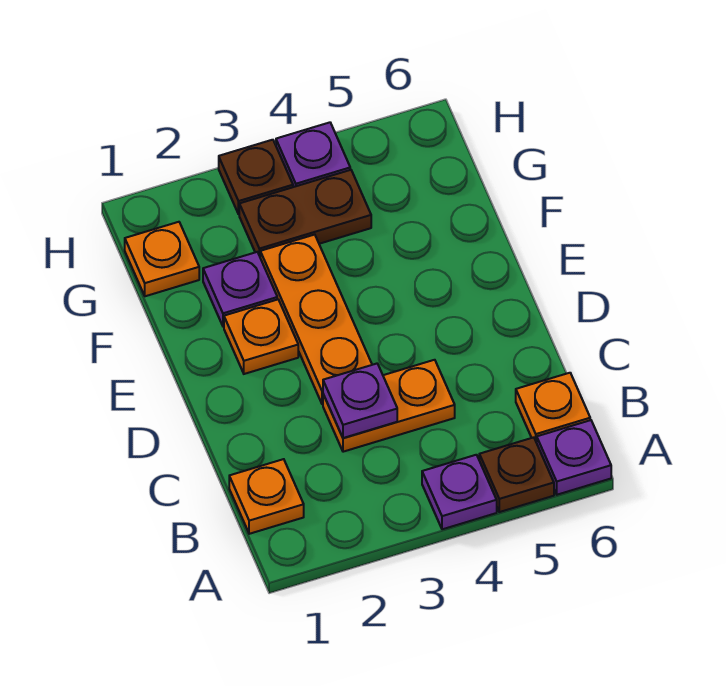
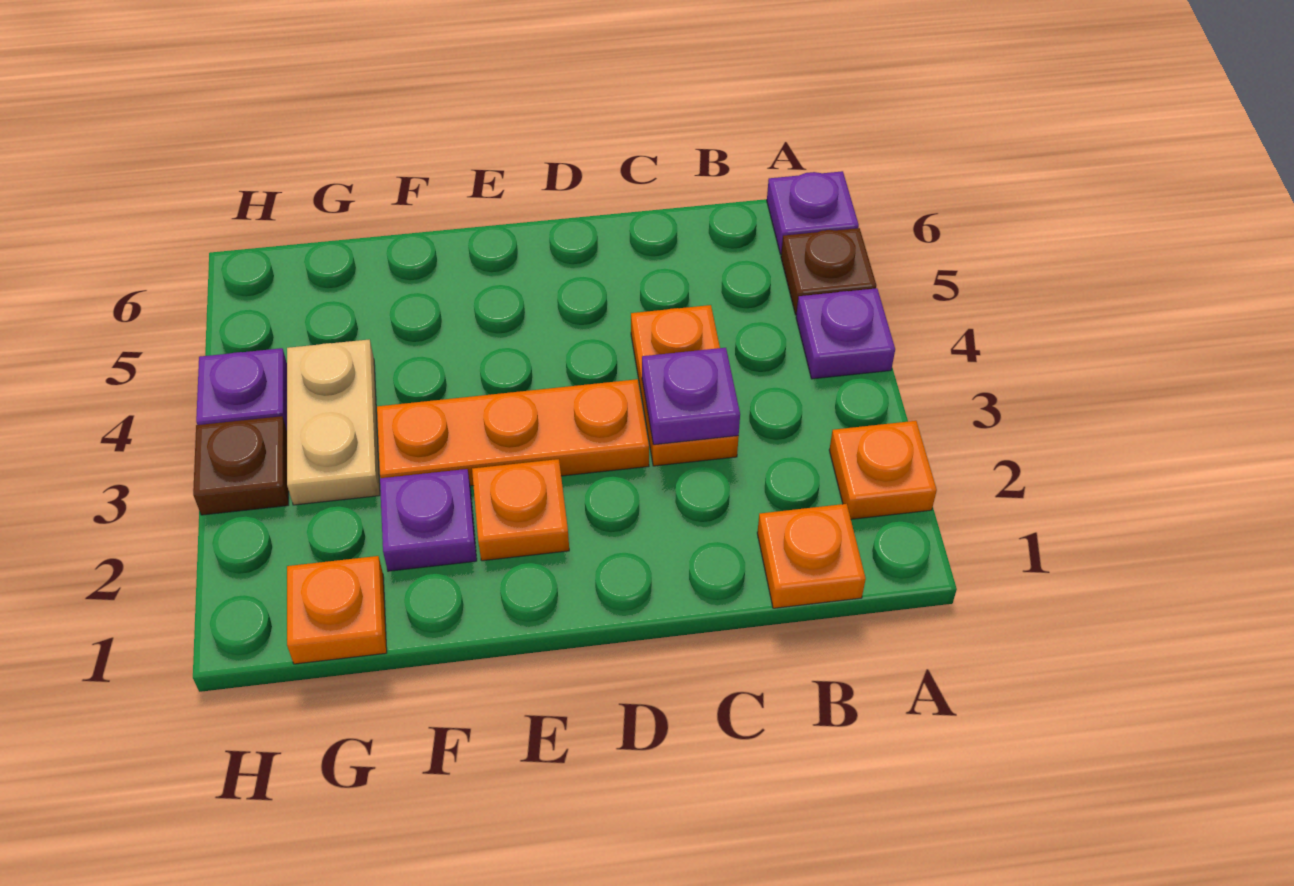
orange plate B6 level 1 -> orange plate A2 level 1
brown plate G3:G4 level 1 -> tan plate G3:G4 level 1

